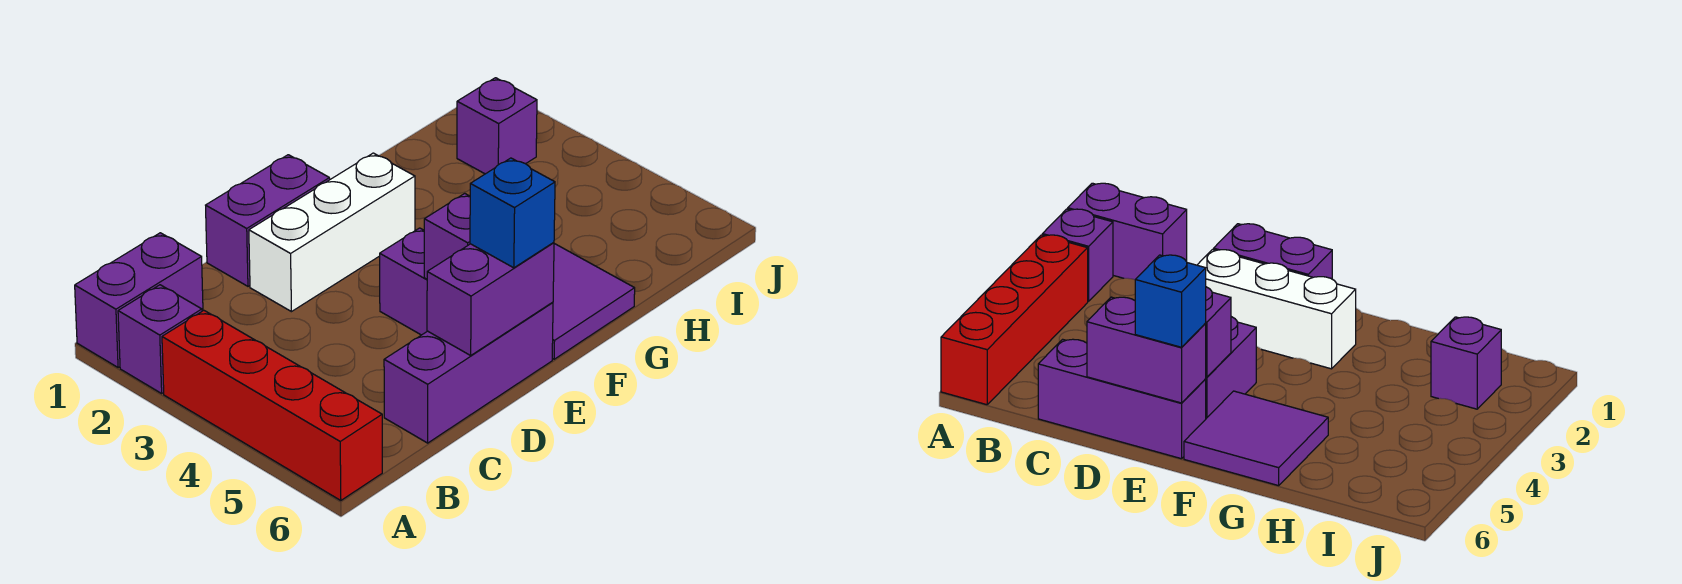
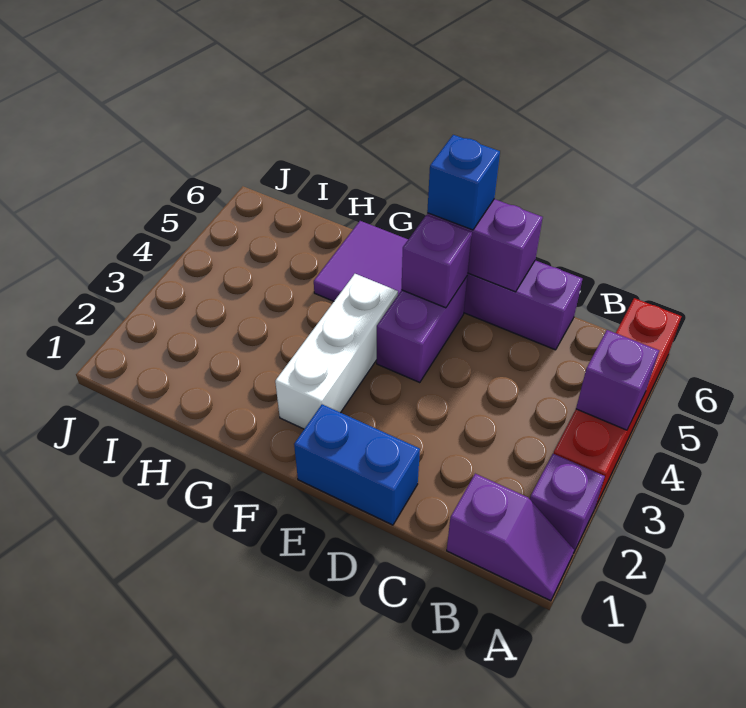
purple brick A1:B1 level 1 -> purple slope A1:B1 level 1 top B
purple brick D1:E1 level 1 -> blue brick D1:E1 level 1
white brick D2:F2 level 1 -> white brick F2:F4 level 1
purple brick I2 level 1 -> purple brick A4 level 2

